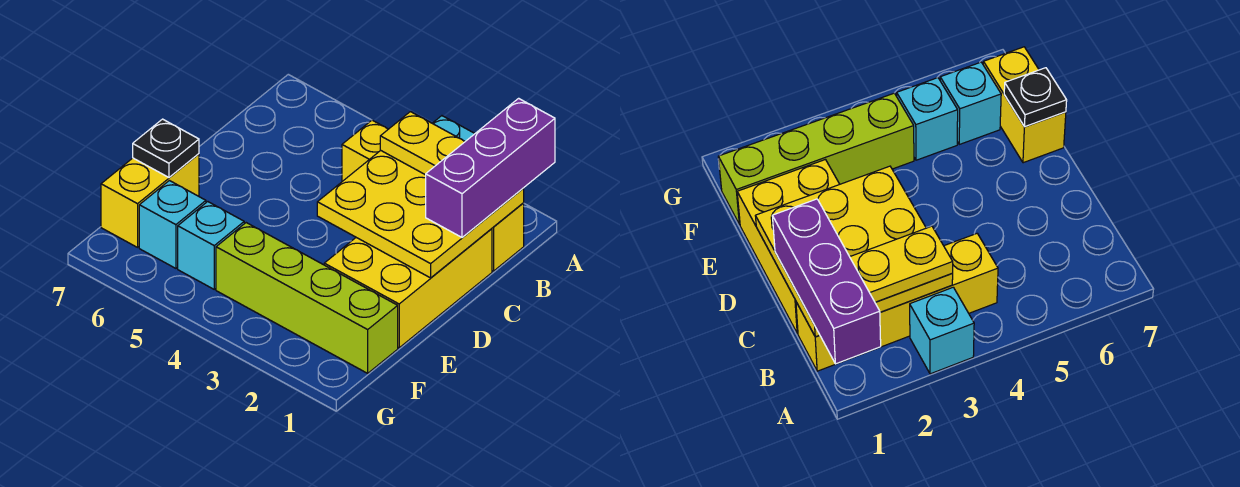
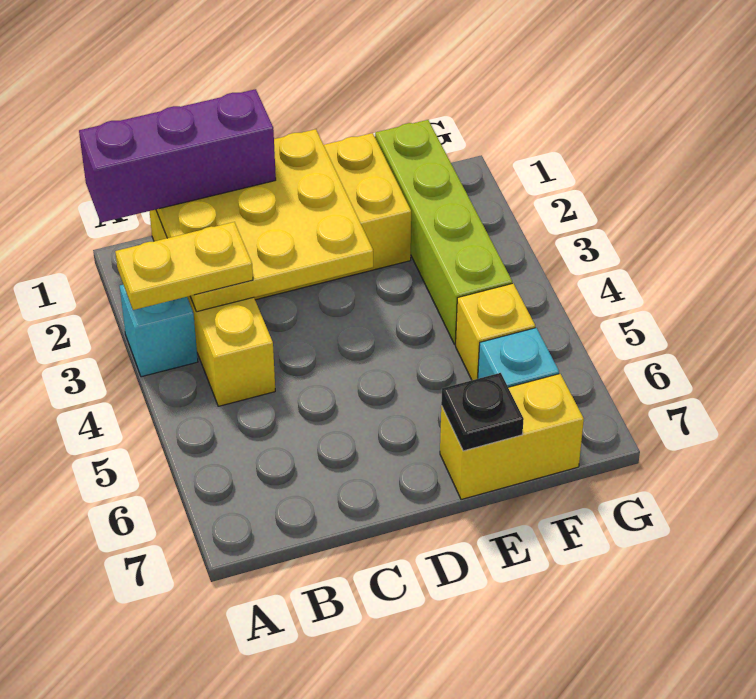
yellow plate B2:B3 level 3 -> yellow plate A3:B3 level 3
cyan brick F5 level 1 -> yellow brick F5 level 1

